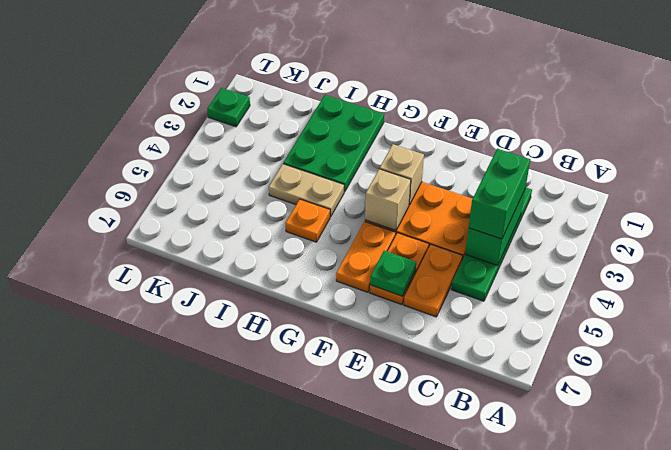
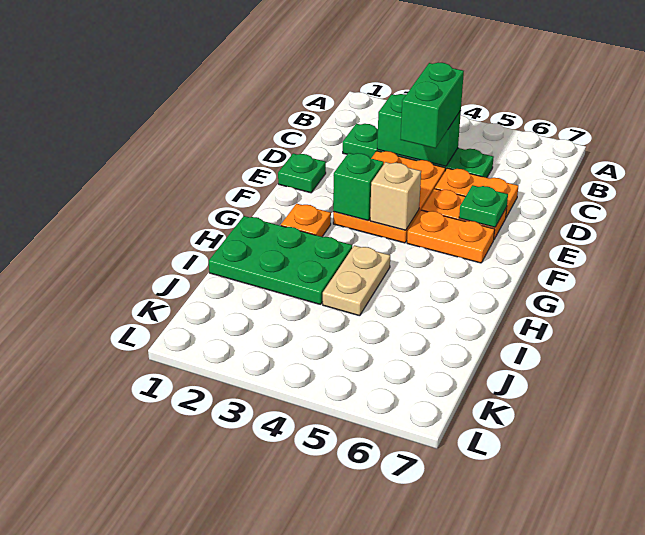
green brick C3:C4 level 3 -> green brick C4:D4 level 3
tan brick F3 level 2 -> green brick F3 level 2
orange plate H5 level 1 -> orange plate G2 level 1
green plate L2 level 1 -> green plate E1 level 1

